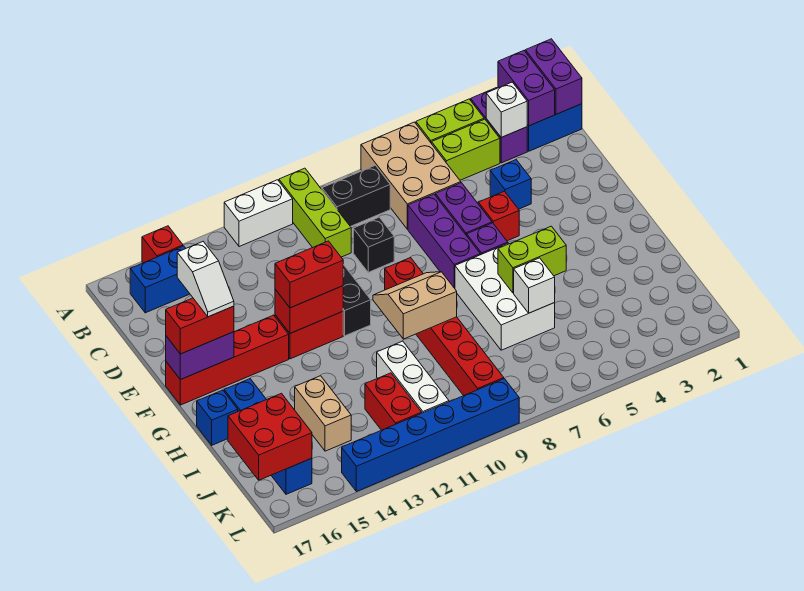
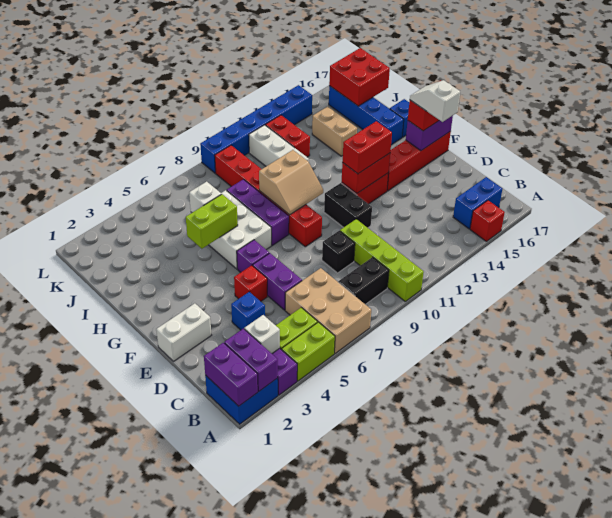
lime brick A10:C10 level 1 -> lime brick A10:D10 level 1
white brick A11:A12 level 1 -> white brick E1:E2 level 1
purple brick D7:F7 level 1 -> purple brick G8:I8 level 1

